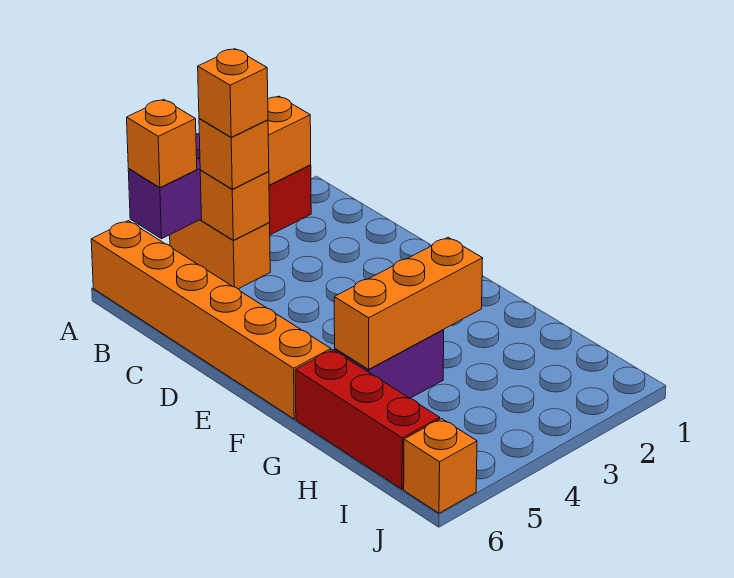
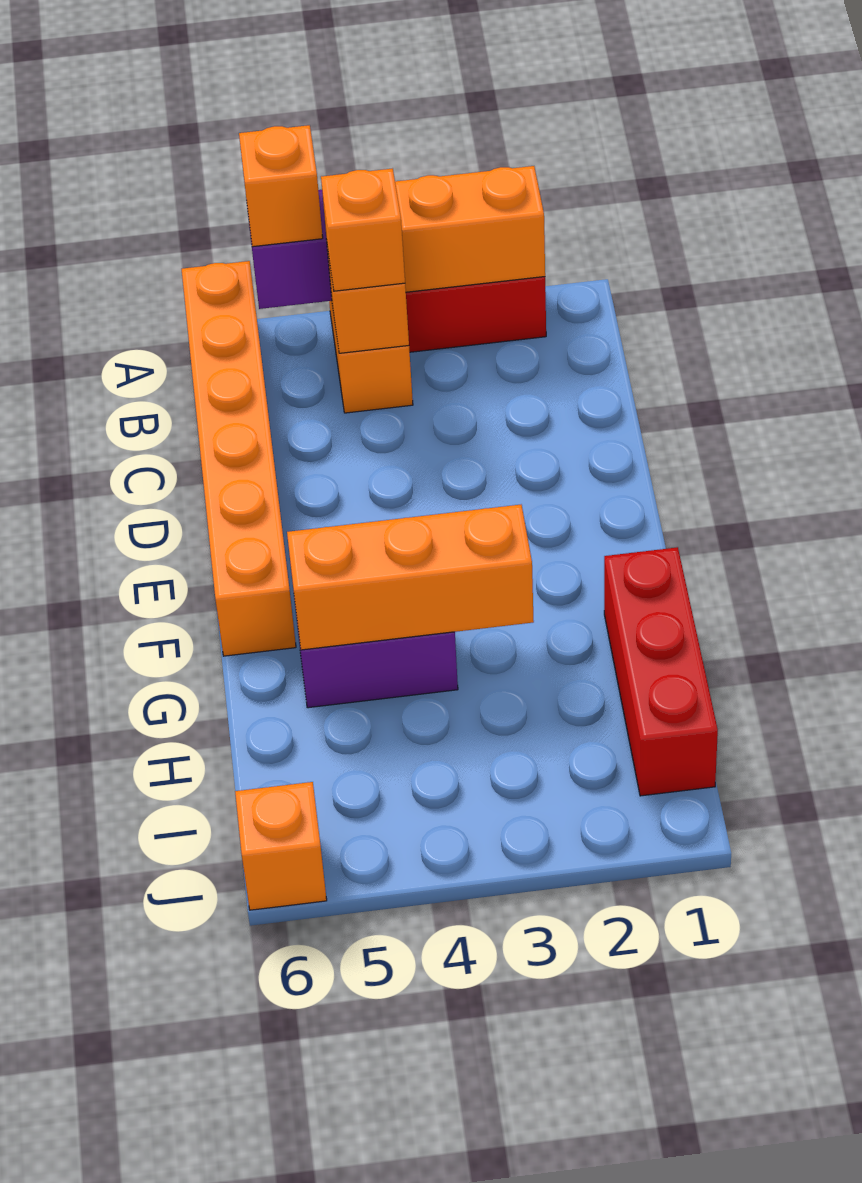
orange brick B4 level 4 -> none
red brick G6:I6 level 1 -> red brick G1:I1 level 1

